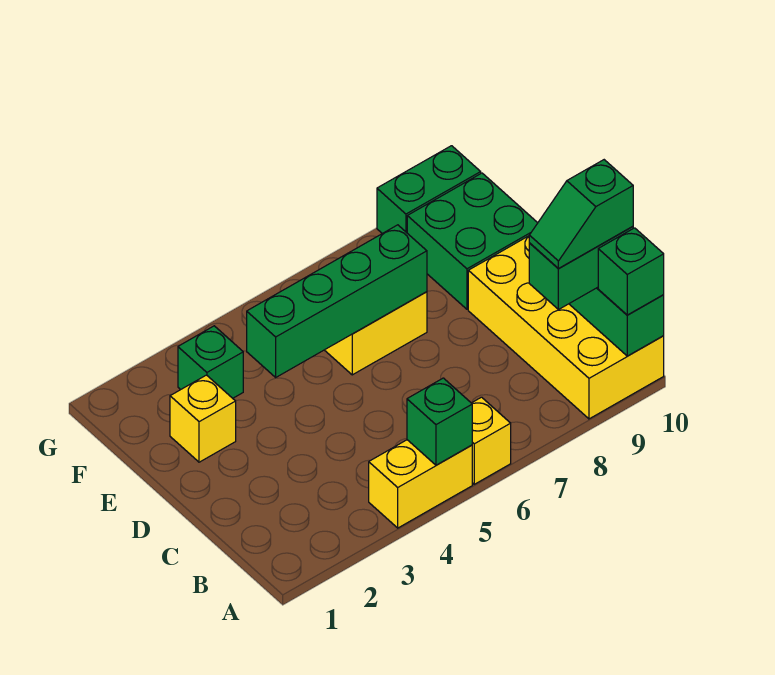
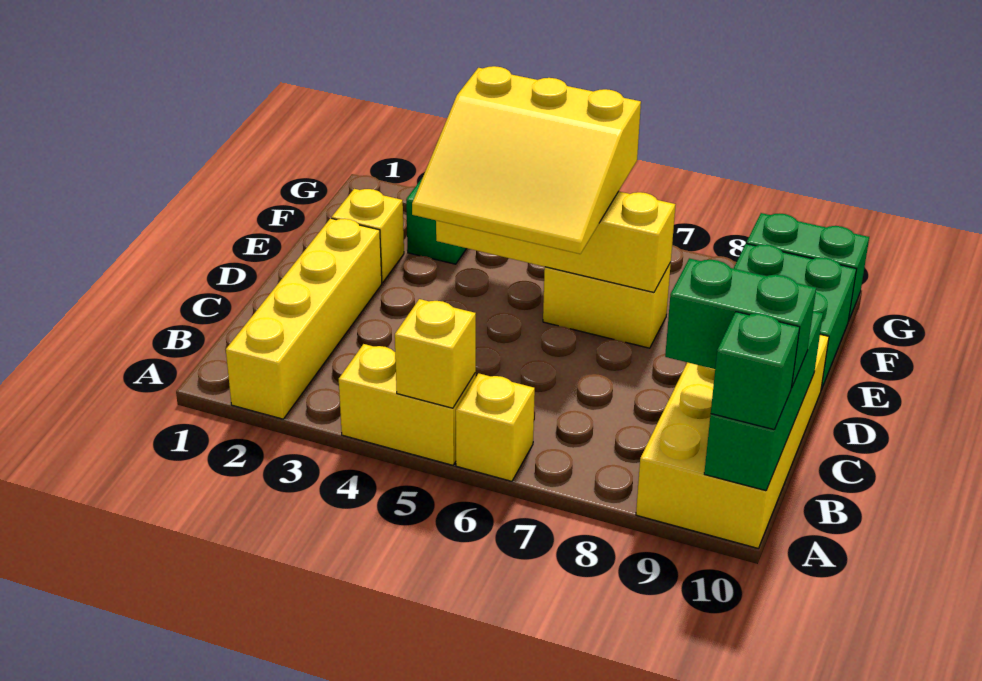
none -> yellow brick A2:D2 level 1
green brick A5 level 2 -> yellow brick A5 level 2
green slope B9:B10 level 4 top 10 -> none
none -> yellow slope D4:F6 level 3 top F
green brick E4:E7 level 2 -> yellow brick E4:E7 level 2

